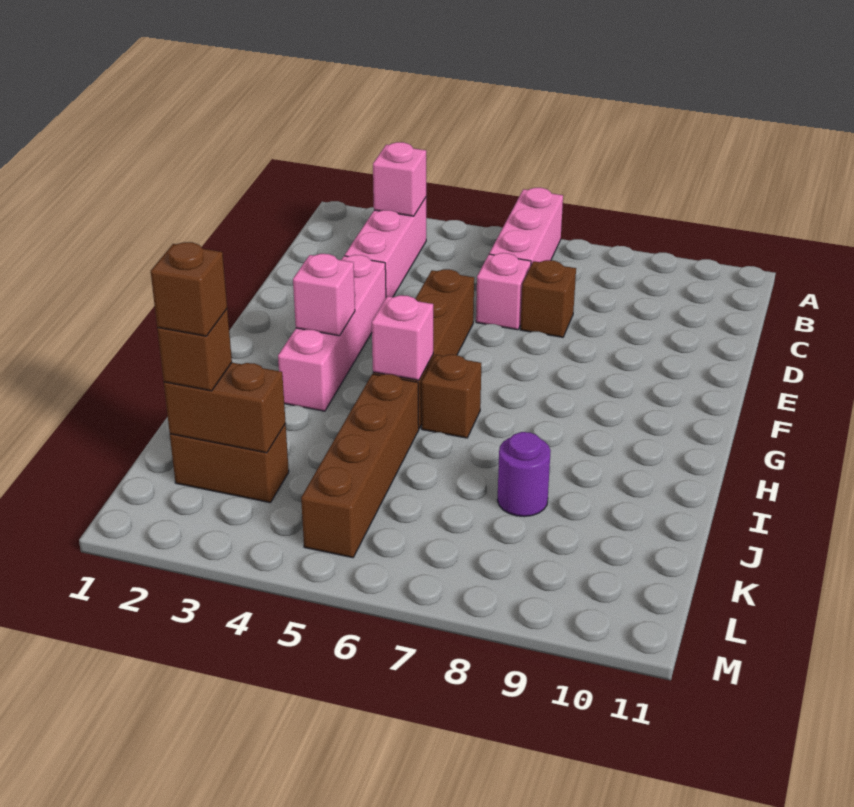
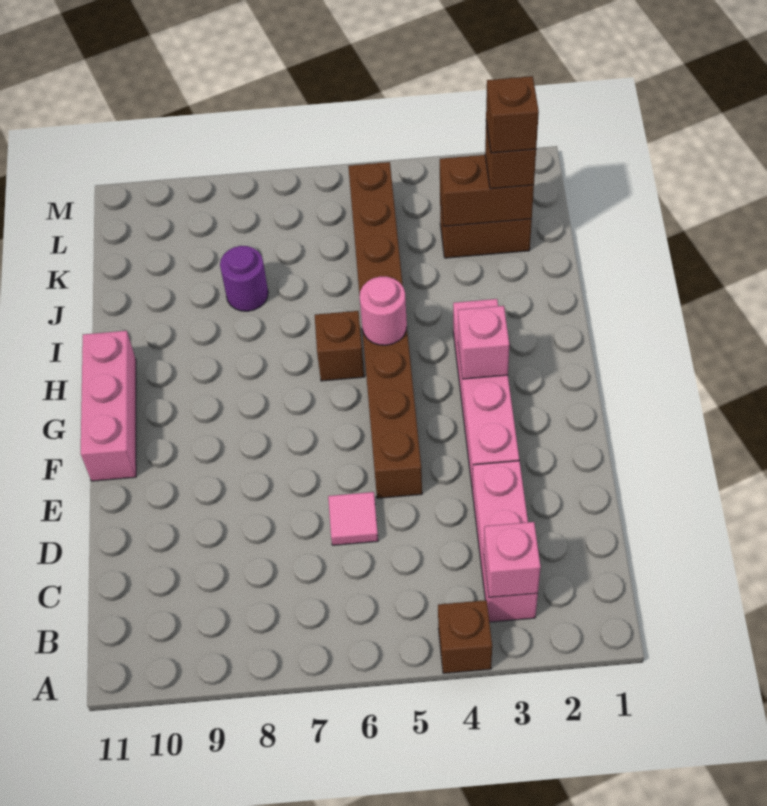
pink brick A6:C6 level 1 -> pink brick F11:H11 level 1
pink brick D6 level 1 -> pink tile D6 level 1
brown brick D7 level 1 -> brown brick A4 level 1
pink brick H5 level 2 -> pink round brick H5 level 2

